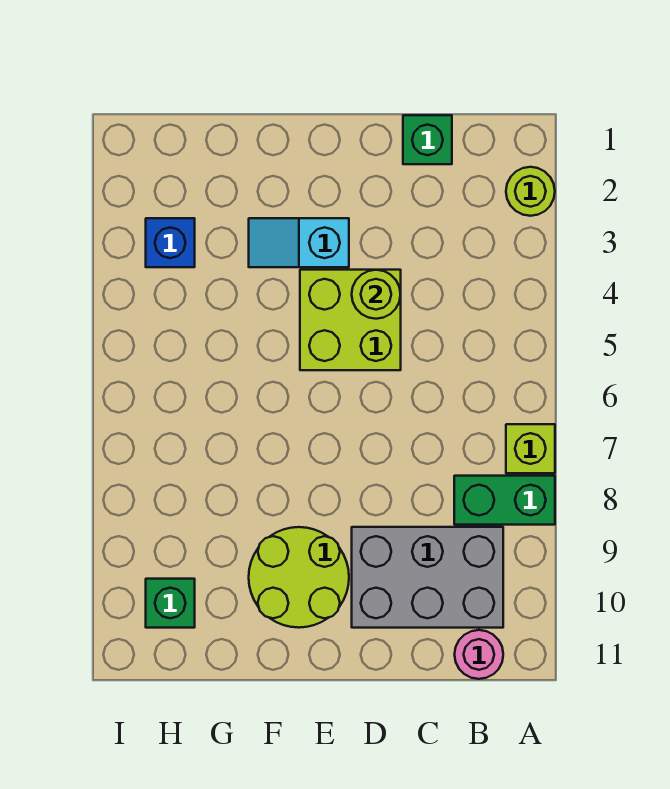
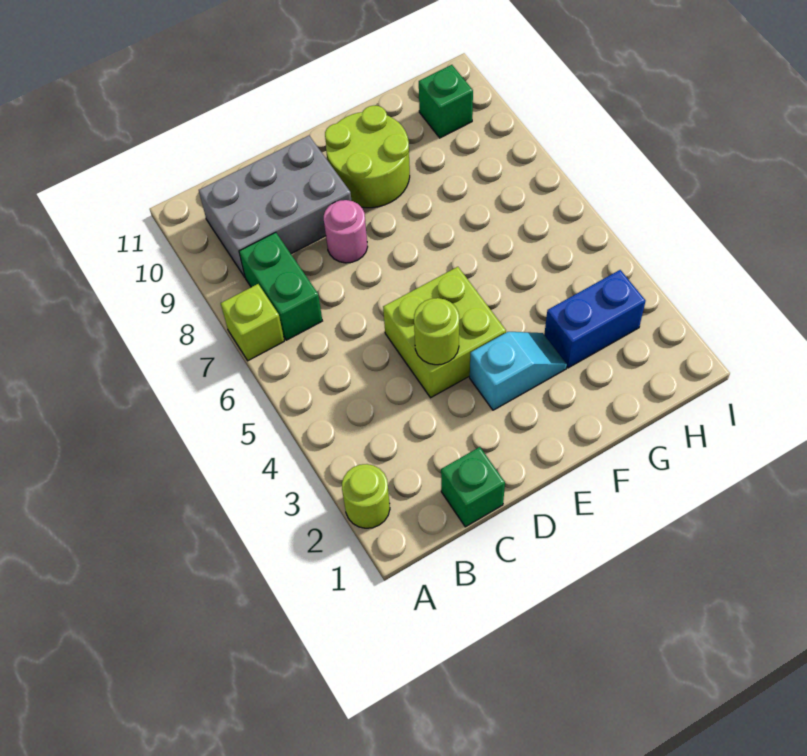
green brick A8:B8 level 1 -> green brick B7:B8 level 1
pink round brick B11 level 1 -> pink round brick D8 level 1
blue brick H3 level 1 -> blue brick G3:H3 level 1

